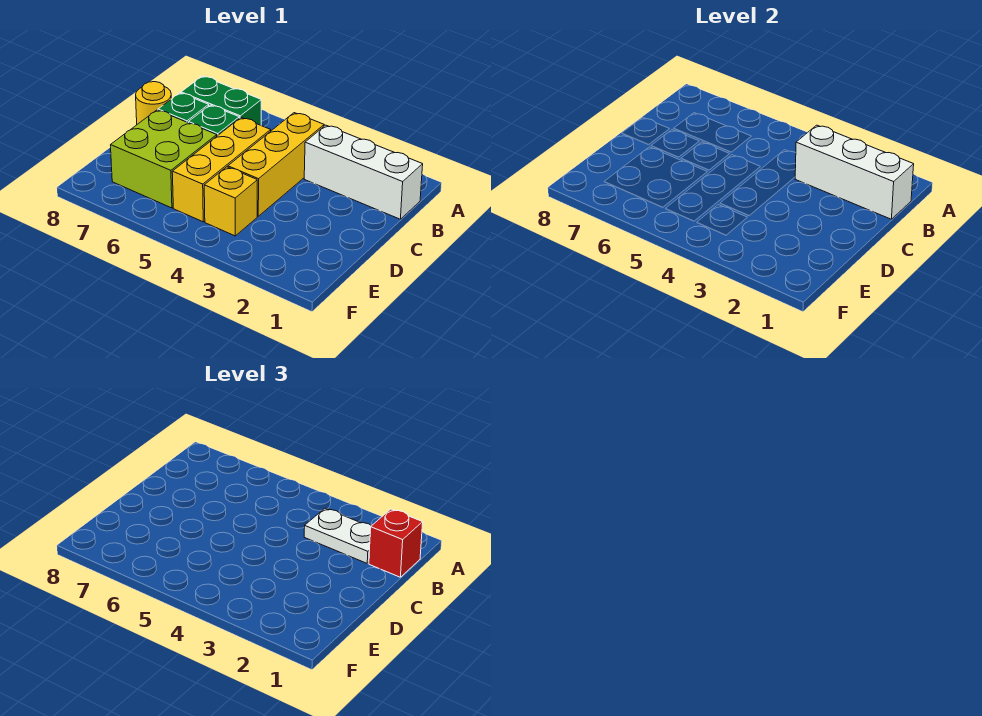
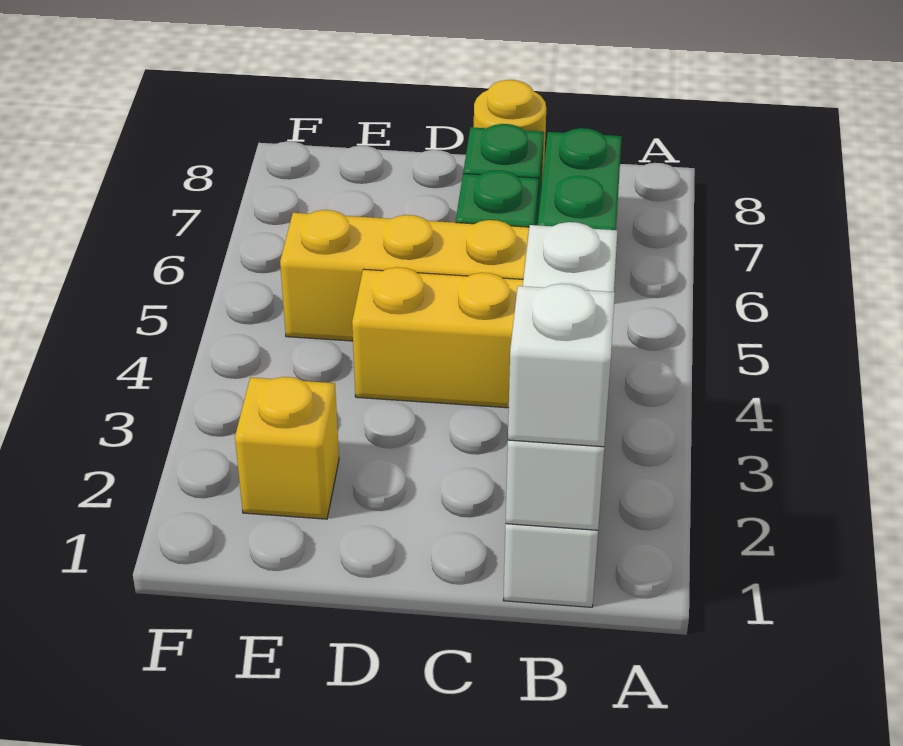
red brick B1 level 3 -> white brick B1 level 3
lime brick D6:E7 level 1 -> none
yellow brick E4 level 1 -> yellow brick E2 level 1

